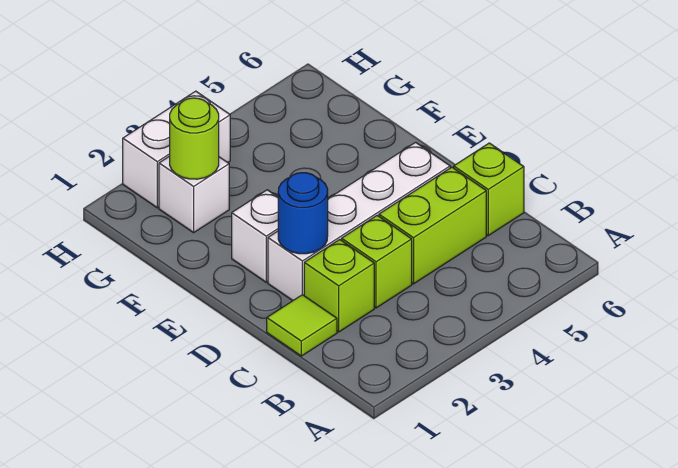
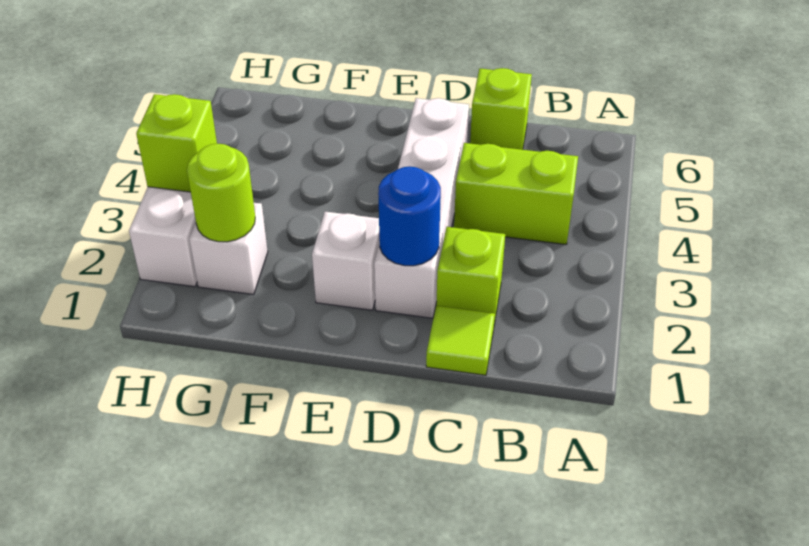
lime brick C3 level 1 -> lime brick H3 level 2
lime brick C4:C5 level 1 -> lime brick B4:C4 level 1

